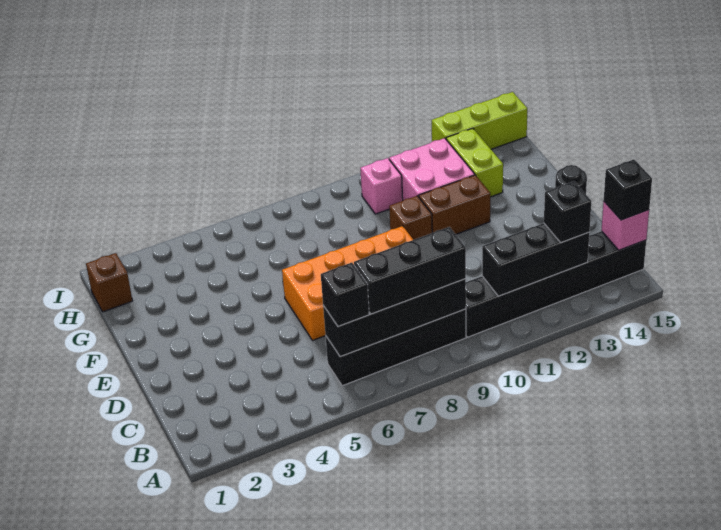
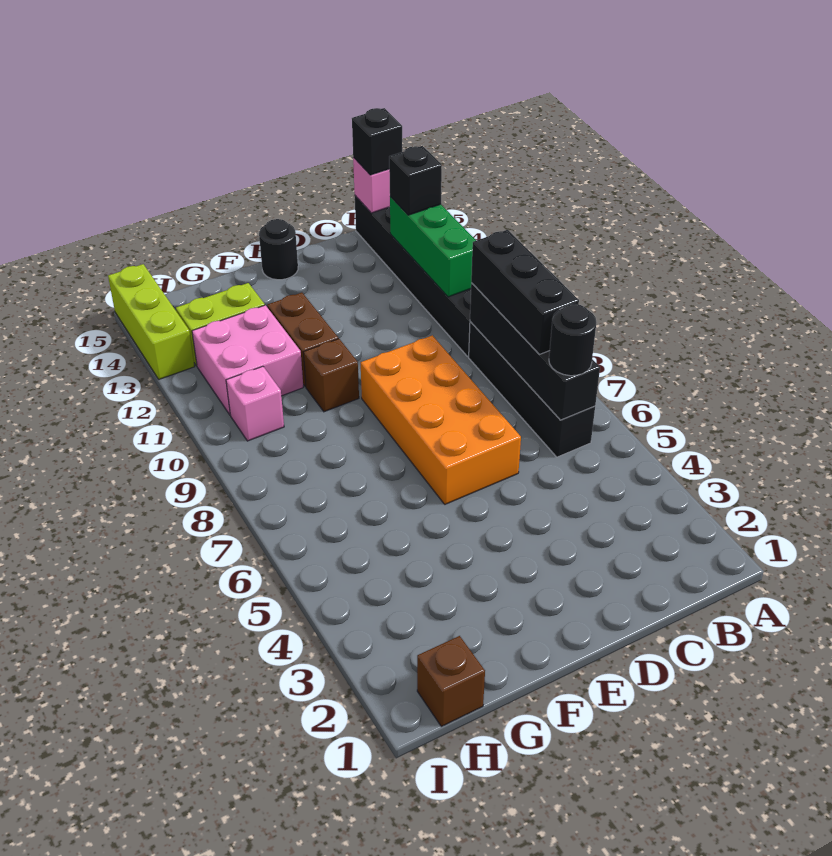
black brick B6 level 3 -> black round brick B6 level 3
black brick B11:B13 level 2 -> green brick B11:B13 level 2

